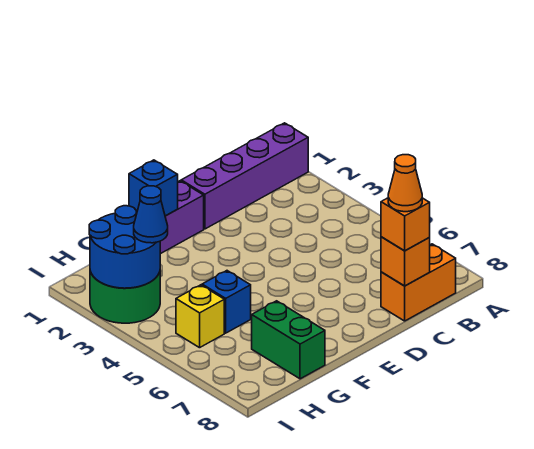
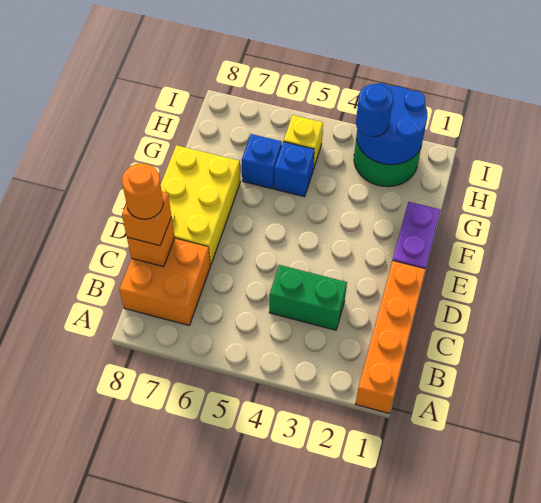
purple brick A1:D1 level 1 -> orange brick A1:D1 level 1
orange brick B8:C8 level 1 -> orange brick B7:C8 level 1
orange cone C8 level 4 -> orange round brick C8 level 4
none -> yellow brick D7:F8 level 1
blue brick F1 level 2 -> blue brick G6 level 1
green brick G7:G8 level 1 -> green brick C3:C4 level 1
blue cone H3 level 3 -> blue round brick H3 level 3

